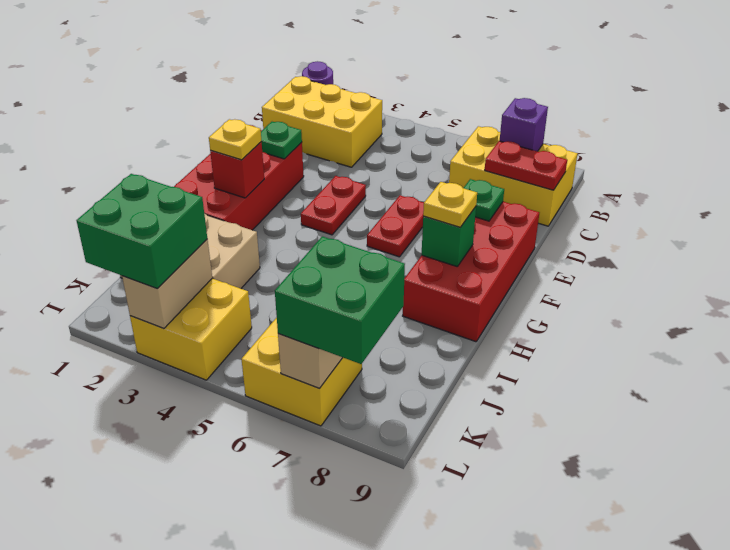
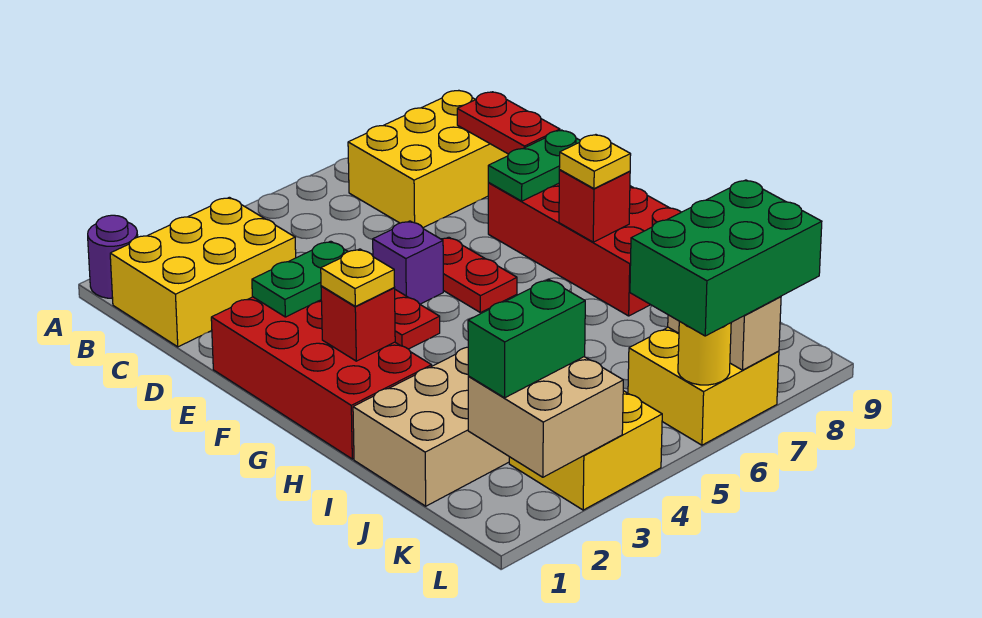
purple brick B8 level 2 -> purple brick E5 level 1
red plate C8:C9 level 2 -> red plate C9:D9 level 2
green plate E2 level 2 -> green plate E2:E3 level 2
green plate E8 level 2 -> green plate E8:E9 level 2
green brick G8 level 2 -> red brick G8 level 2
green brick K2:L3 level 3 -> green brick K2:K3 level 3
tan brick K3:L3 level 2 -> tan brick K2:L3 level 2
green brick K7:L8 level 3 -> green brick K6:L8 level 3
none -> yellow round brick L6 level 2

